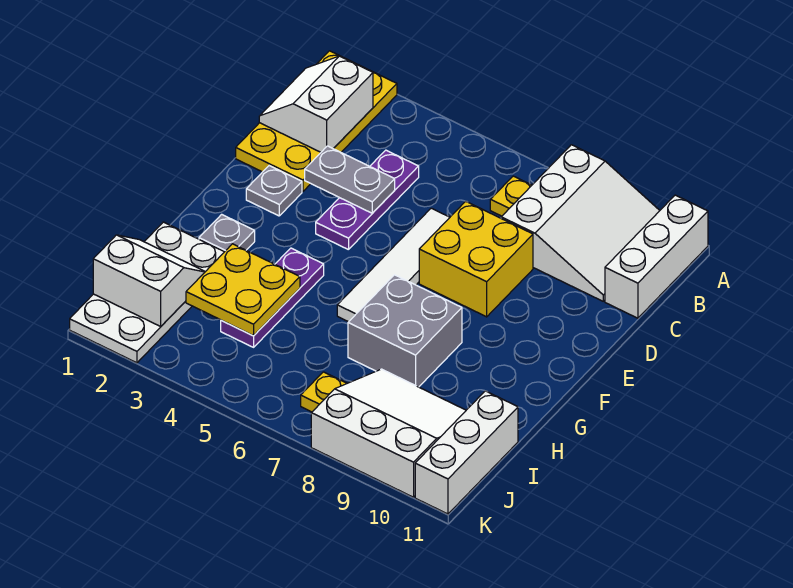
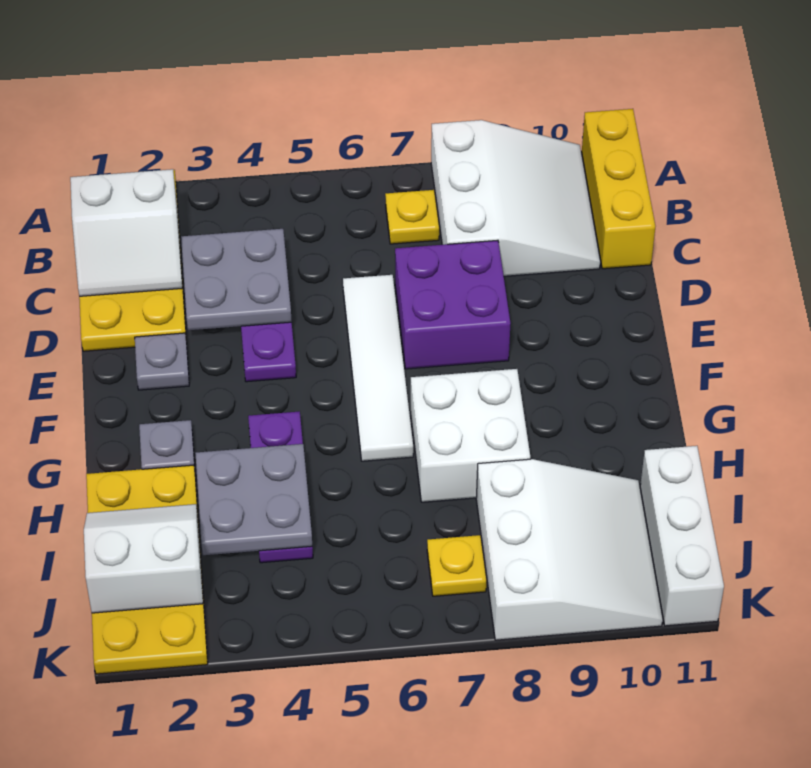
white brick A11:C11 level 1 -> yellow brick A11:C11 level 1
white slope B1:C2 level 2 top 2 -> white slope B1:C2 level 2 top B
grey plate D3:D4 level 2 -> grey plate C3:D4 level 2
yellow brick D7:E8 level 1 -> purple brick D7:E8 level 1
grey brick G7:H8 level 1 -> white brick G7:H8 level 1
white plate H1:K2 level 1 -> yellow plate H1:K2 level 1
yellow plate H3:I4 level 2 -> grey plate H3:I4 level 2
white slope I8:K10 level 1 top K -> white slope I8:K10 level 1 top 8

